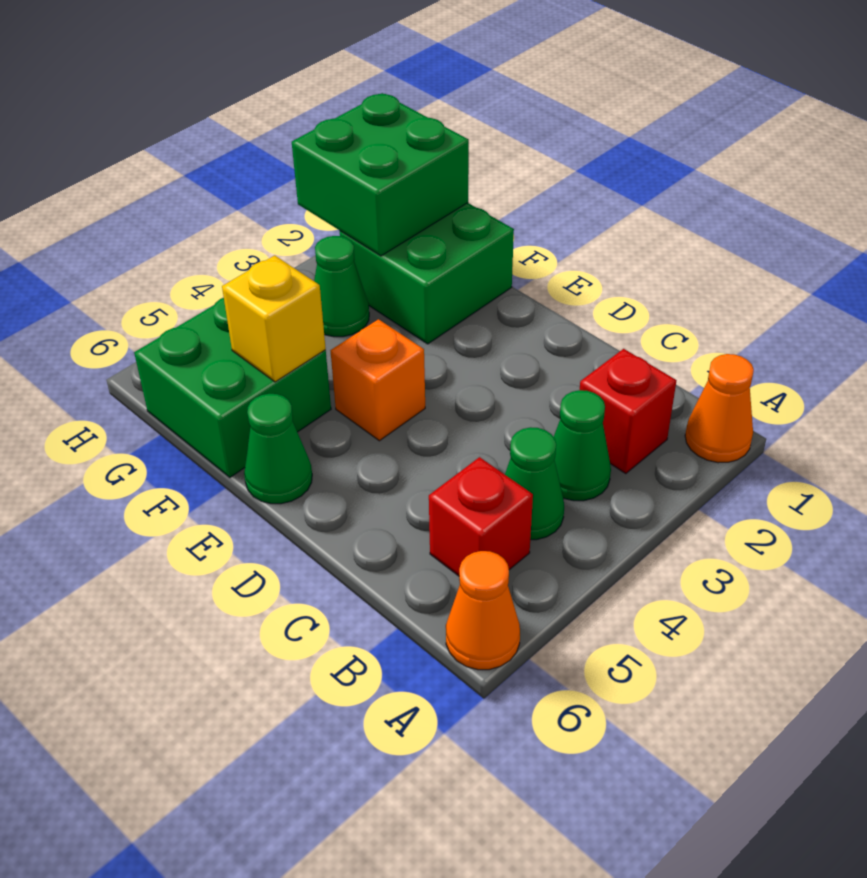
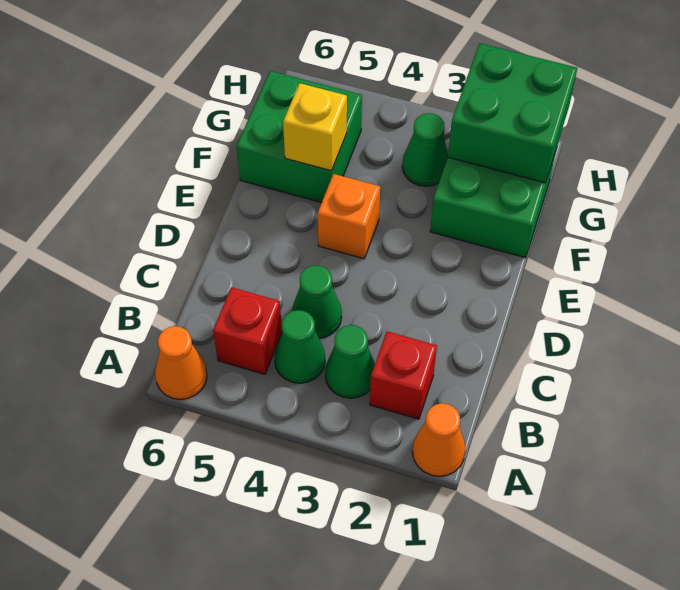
green cone E6 level 1 -> green cone C4 level 1

